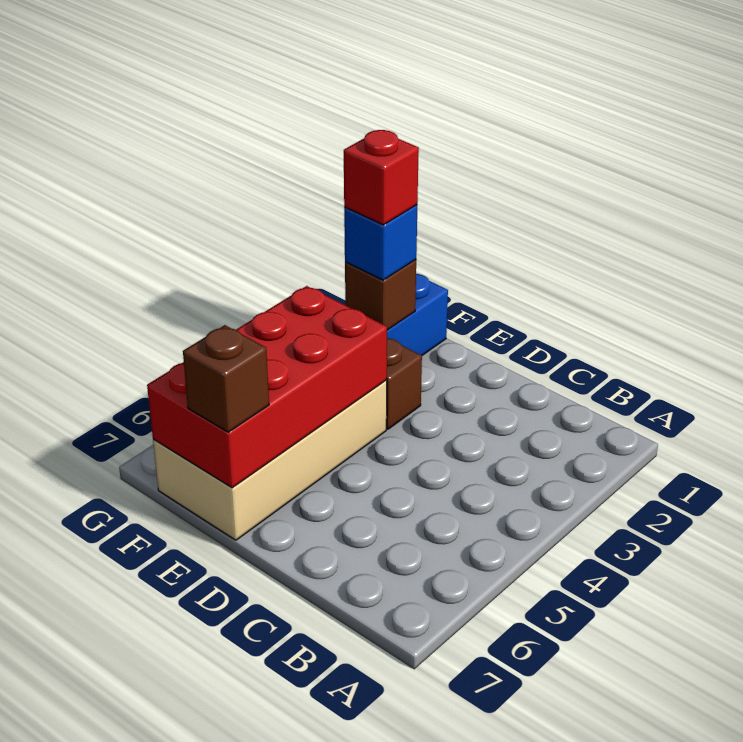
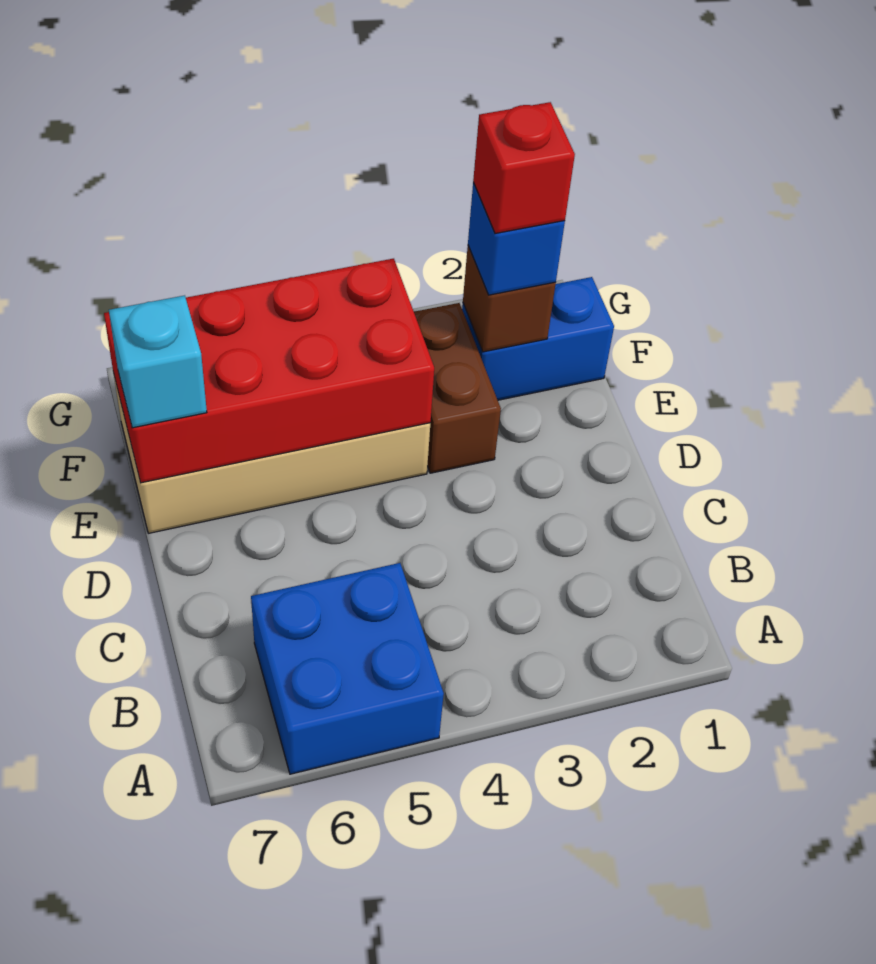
none -> blue brick A5:B6 level 1
brown brick E7 level 3 -> cyan brick E7 level 3

